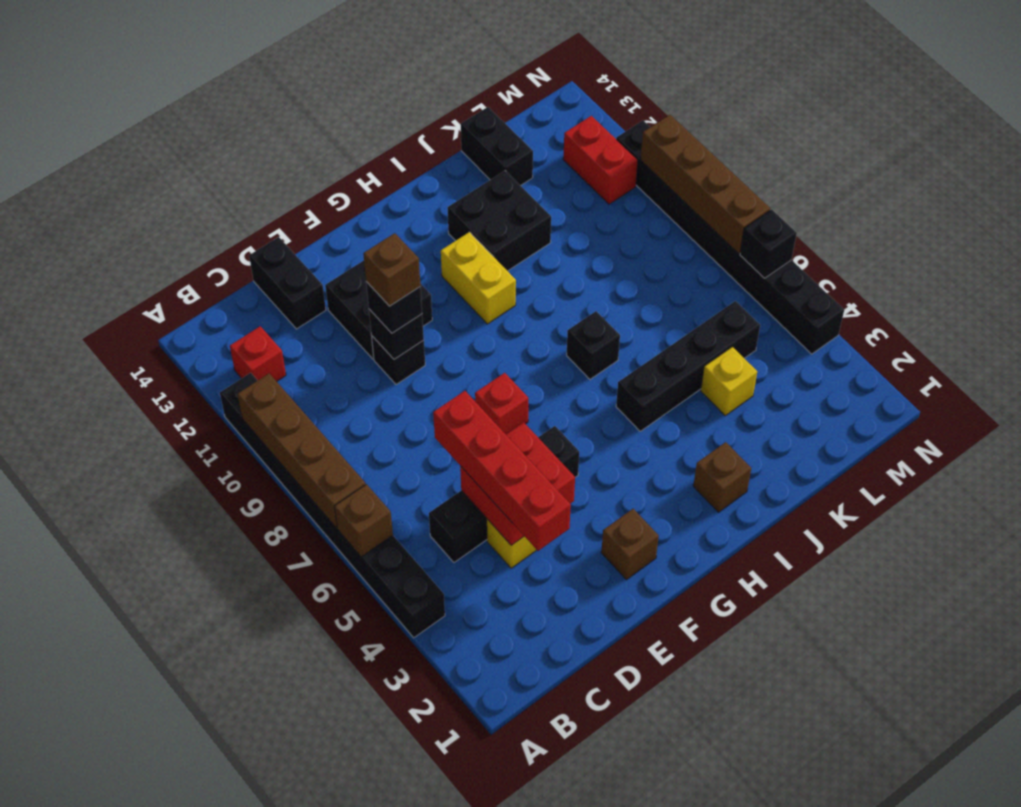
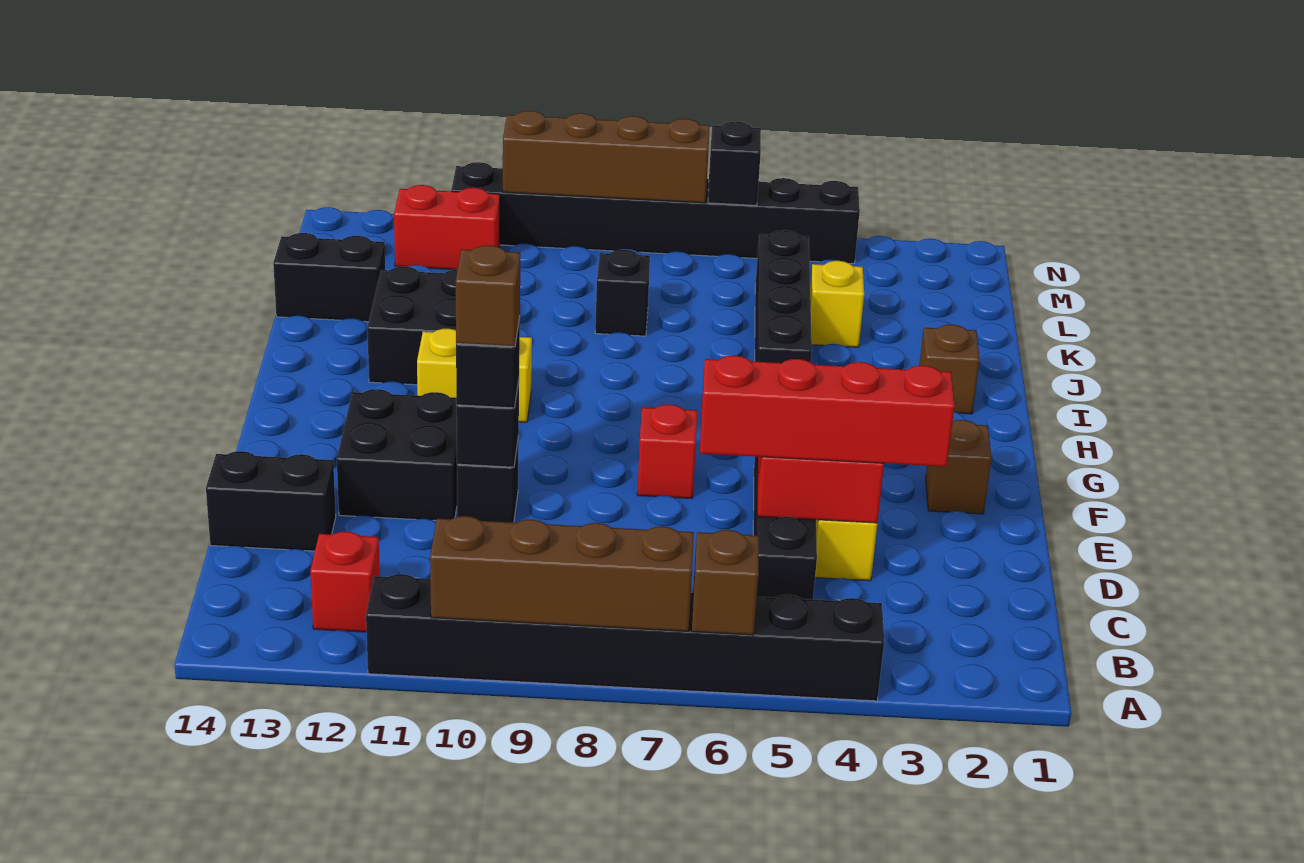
black brick I7 level 1 -> black brick K8 level 1

